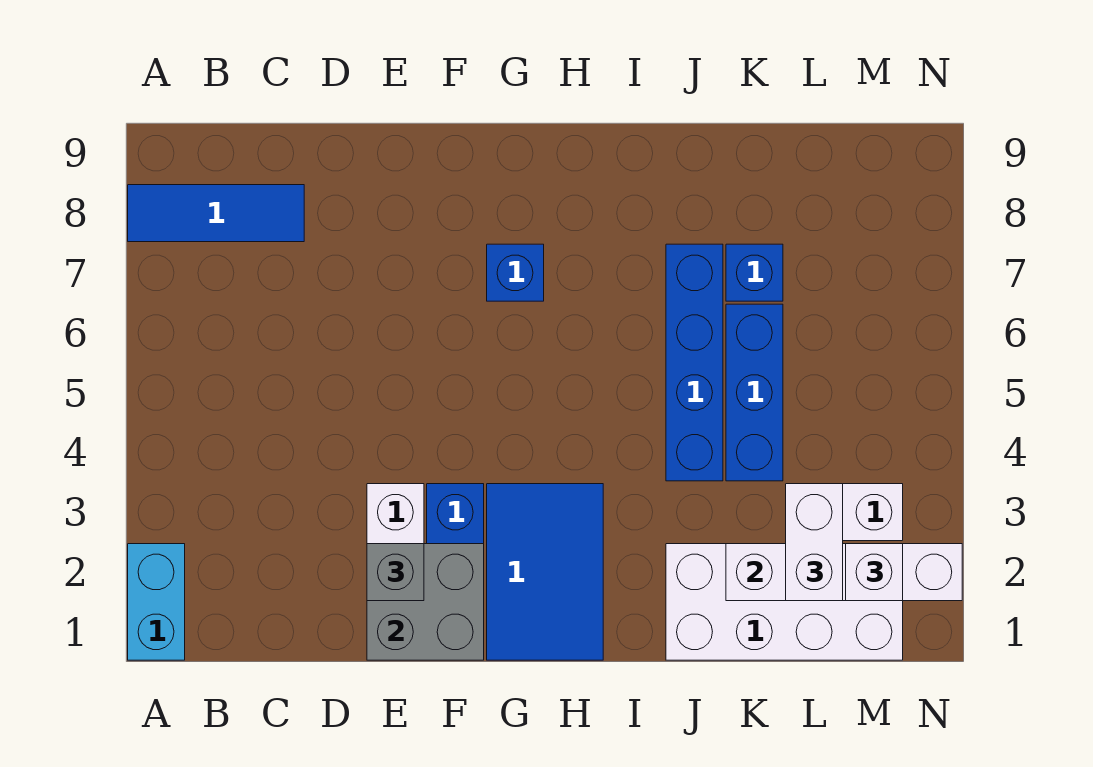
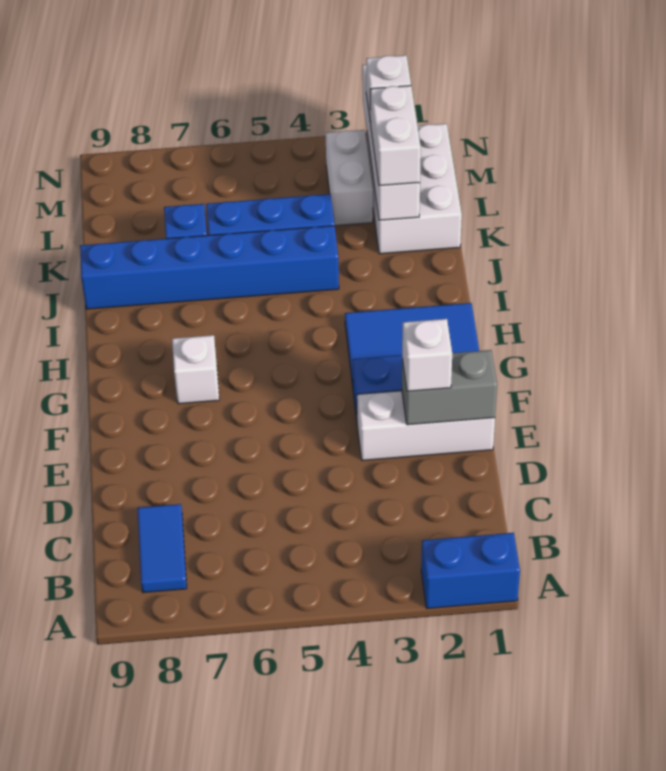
cyan brick A1:A2 level 1 -> blue brick A1:A2 level 1
blue tile A8:C8 level 1 -> blue tile B8:C8 level 1
grey brick E1:F2 level 2 -> grey brick E1:E2 level 2
grey brick E2 level 3 -> white brick E2 level 3
blue brick G7 level 1 -> white brick G7 level 1
white brick J1:M2 level 1 -> white brick K1:M2 level 1
blue brick J4:J7 level 1 -> blue brick J4:J9 level 1
white brick L2:L3 level 3 -> white brick K2:L2 level 3

